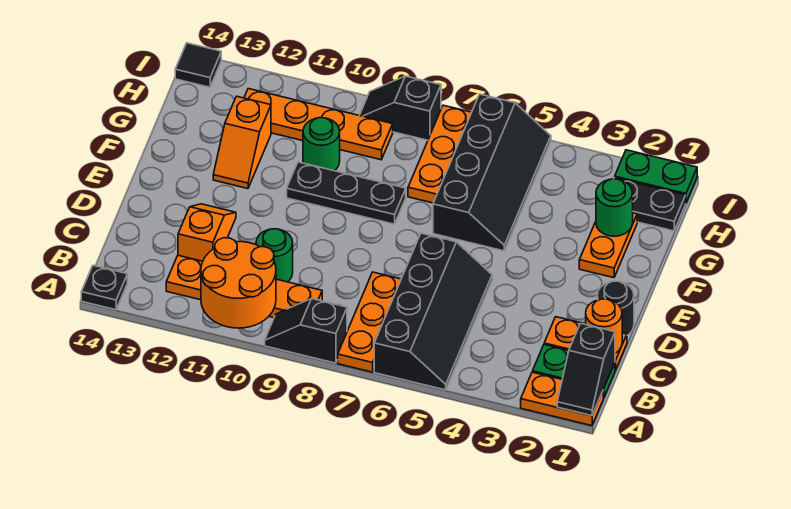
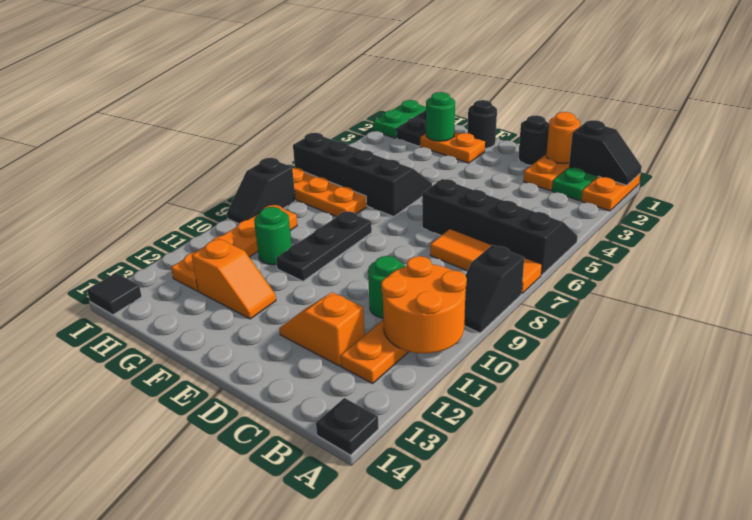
orange plate A7:C7 level 1 -> orange tile A7:C7 level 1
none -> black round brick F1 level 1

